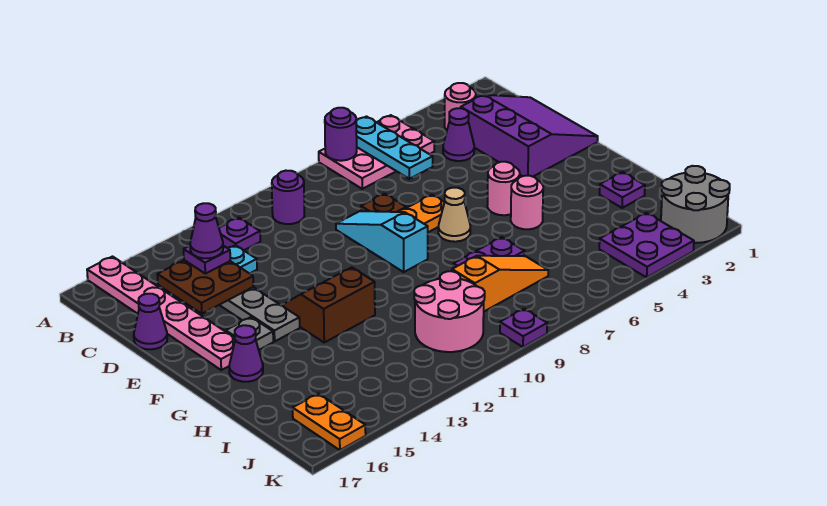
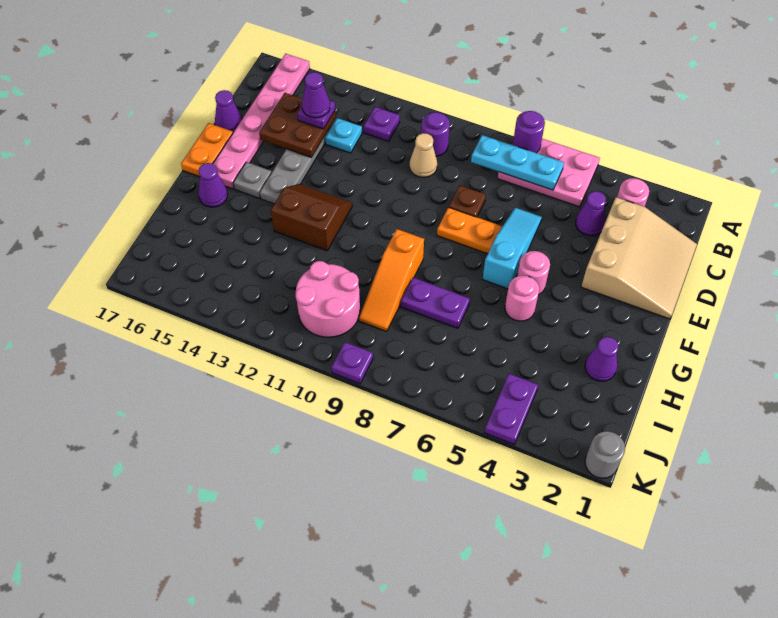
cyan plate A6:C6 level 2 -> cyan plate B6:B8 level 2
purple slope C1:E3 level 1 top 3 -> tan slope C1:E3 level 1 top 3
cyan slope D9:F9 level 1 top F -> cyan slope D6:F6 level 1 top F
tan cone F7 level 1 -> tan cone C10 level 1
purple plate H2 level 1 -> purple cone H2 level 1
orange slope I7:I9 level 1 top 9 -> orange slope G9:I9 level 1 top G
grey round brick J1:K2 level 1 -> grey round brick K1 level 1
purple plate J3:K4 level 1 -> purple plate J4:K4 level 1
orange plate J16:K16 level 1 -> orange plate E17:F17 level 1

